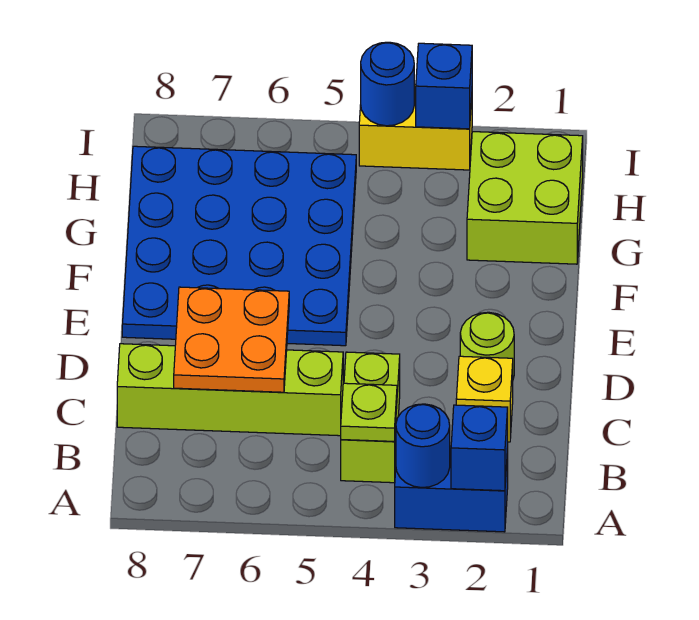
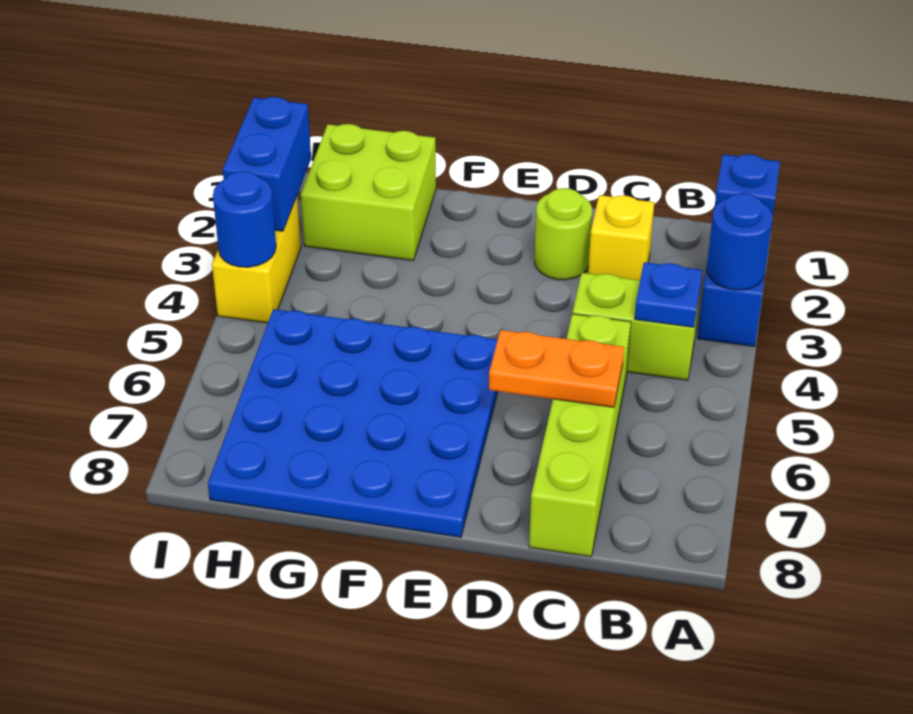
lime plate B4 level 2 -> blue plate B4 level 2
orange plate C6:D7 level 2 -> orange plate C6:D6 level 2
blue brick I3 level 2 -> blue brick I2:I3 level 2

